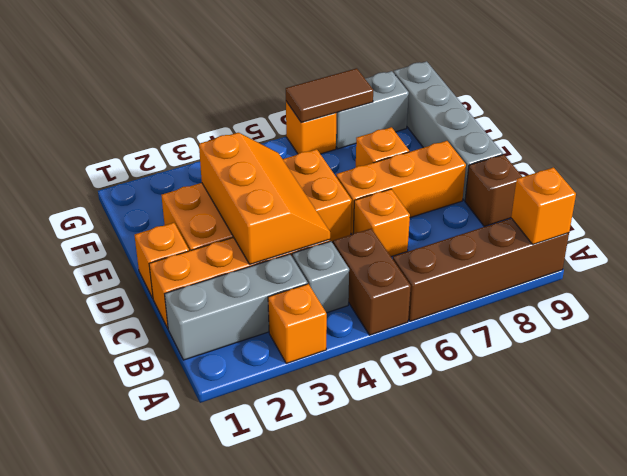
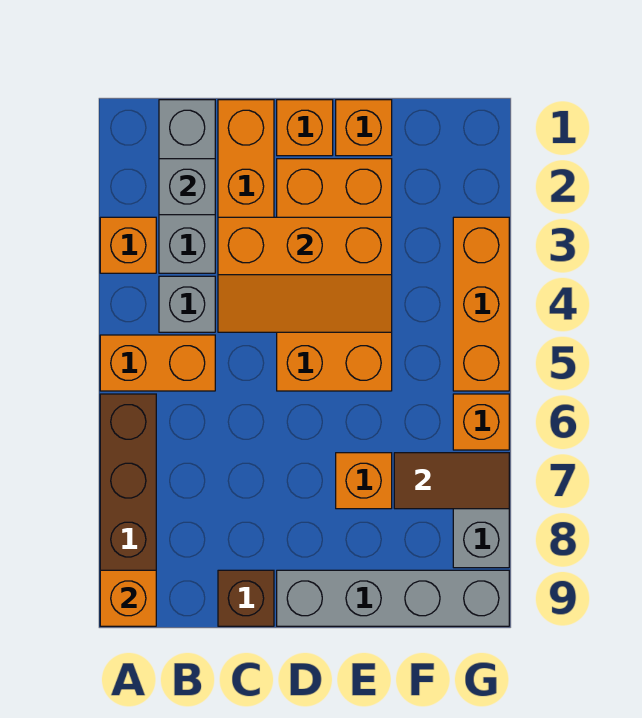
brown brick A5:B5 level 1 -> orange brick A5:B5 level 1
none -> grey brick B2 level 2
orange brick C6 level 1 -> orange brick E1 level 1
orange brick D6:D8 level 1 -> orange brick G3:G5 level 1
brown tile G6:G7 level 2 -> brown tile F7:G7 level 2

